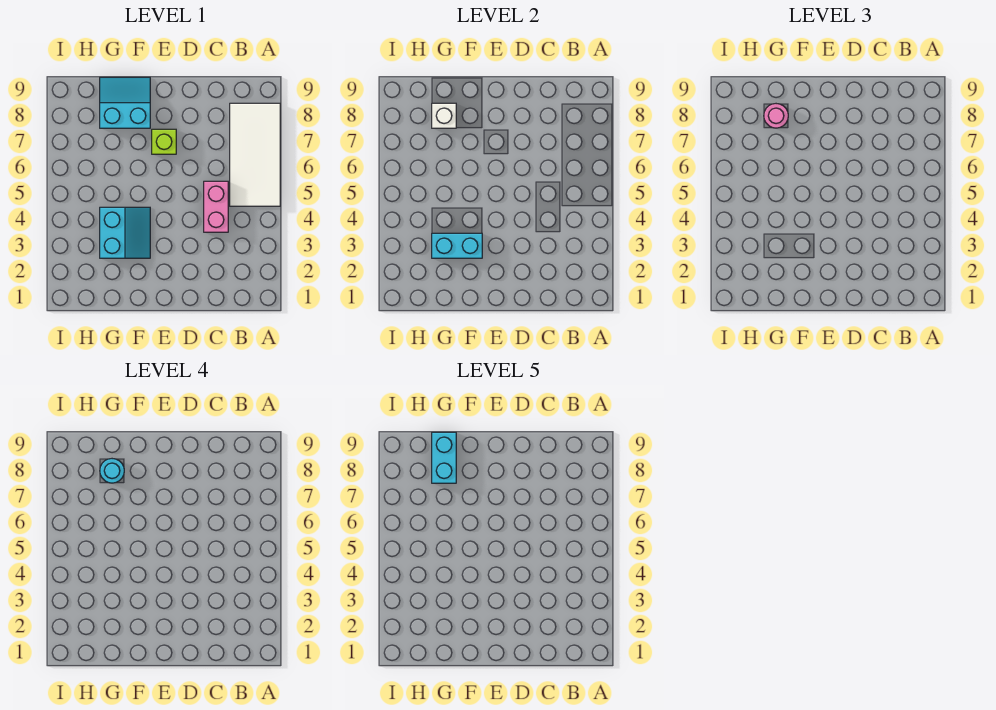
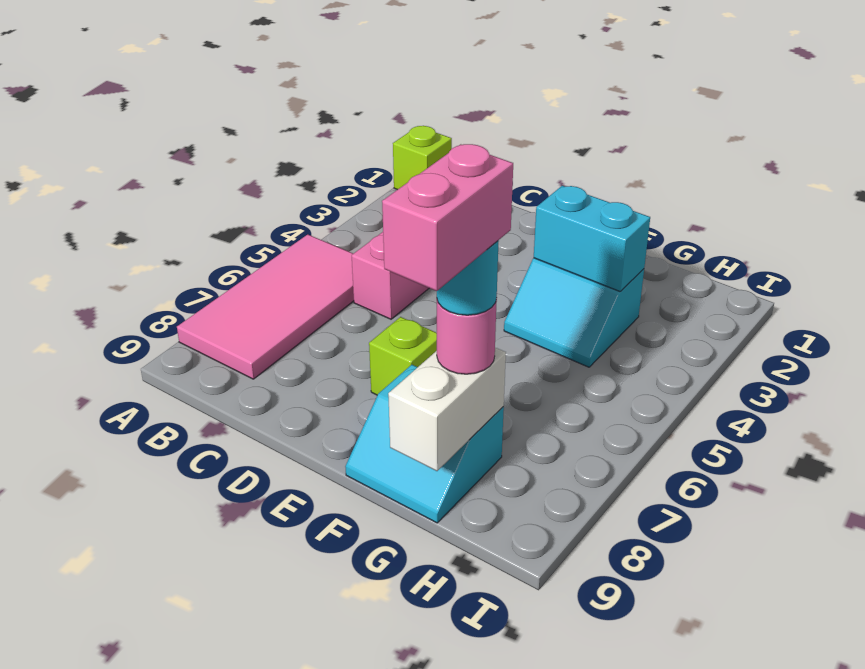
none -> lime brick A1 level 1
white tile A5:B8 level 1 -> pink tile A5:B8 level 1
cyan slope F3:G4 level 1 top G -> cyan slope F3:G4 level 1 top 3
white brick G8 level 2 -> white brick G8:G9 level 2
cyan brick G8:G9 level 5 -> pink brick G8:G9 level 5

